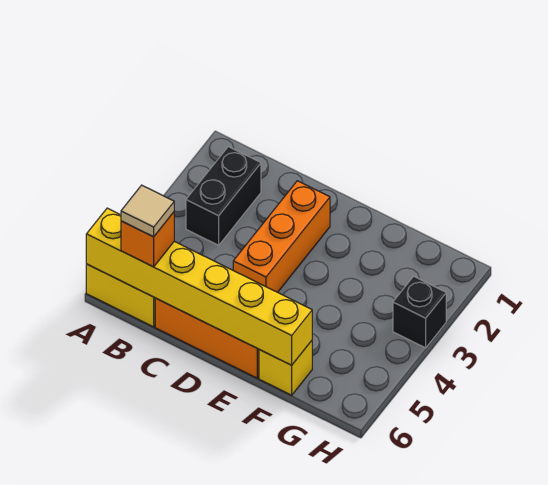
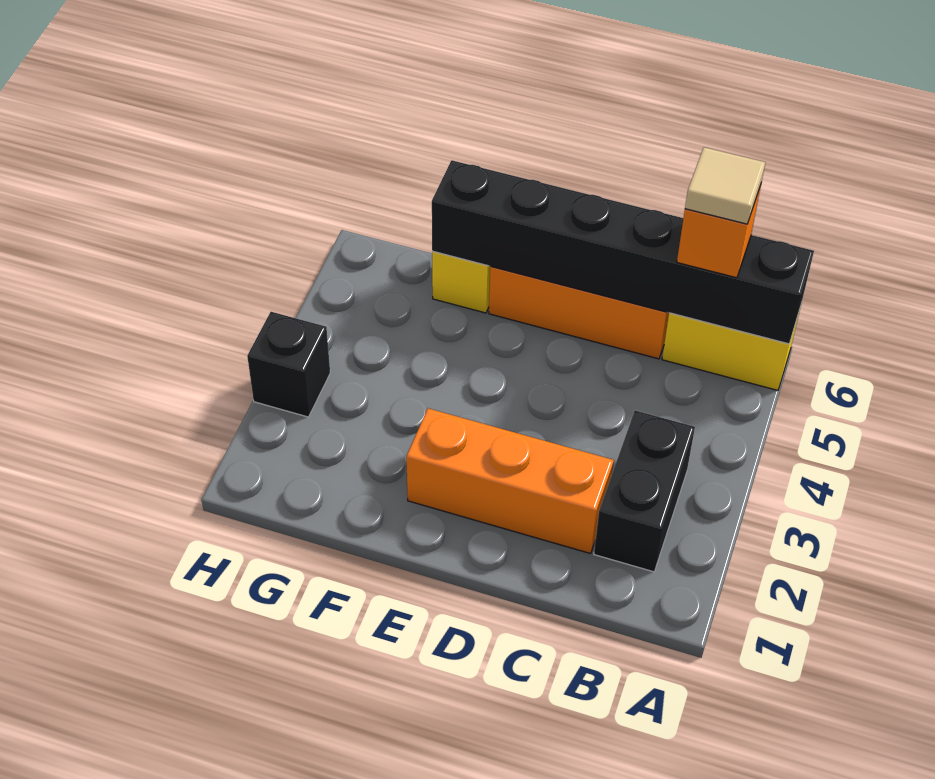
yellow brick A6:F6 level 2 -> black brick A6:F6 level 2
orange brick D2:D4 level 1 -> orange brick C2:E2 level 1

